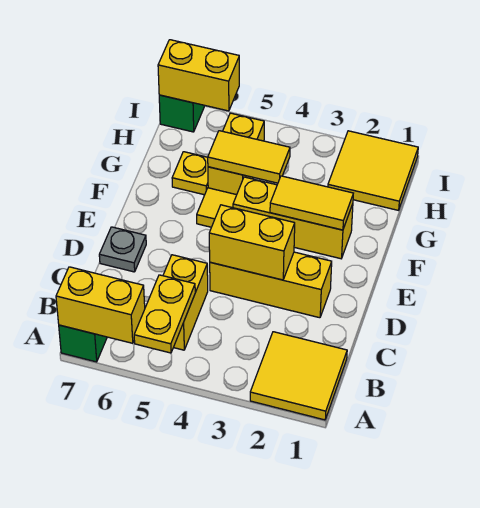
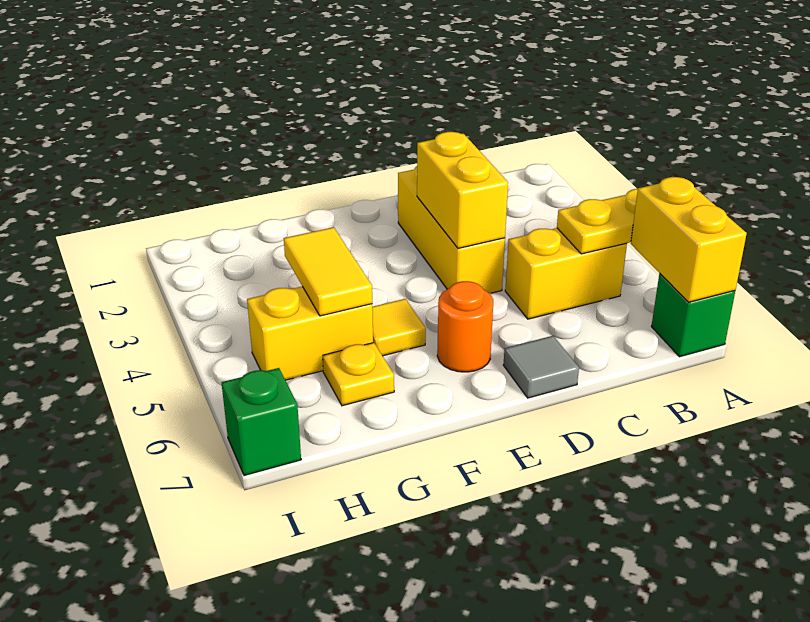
yellow tile A1:B2 level 1 -> none
grey plate D7 level 1 -> grey tile D7 level 1
none -> orange round brick E6 level 1
yellow brick F2:F4 level 1 -> none
yellow tile F2:F3 level 2 -> none
yellow tile H1:I2 level 1 -> none
yellow brick I6:I7 level 2 -> none

